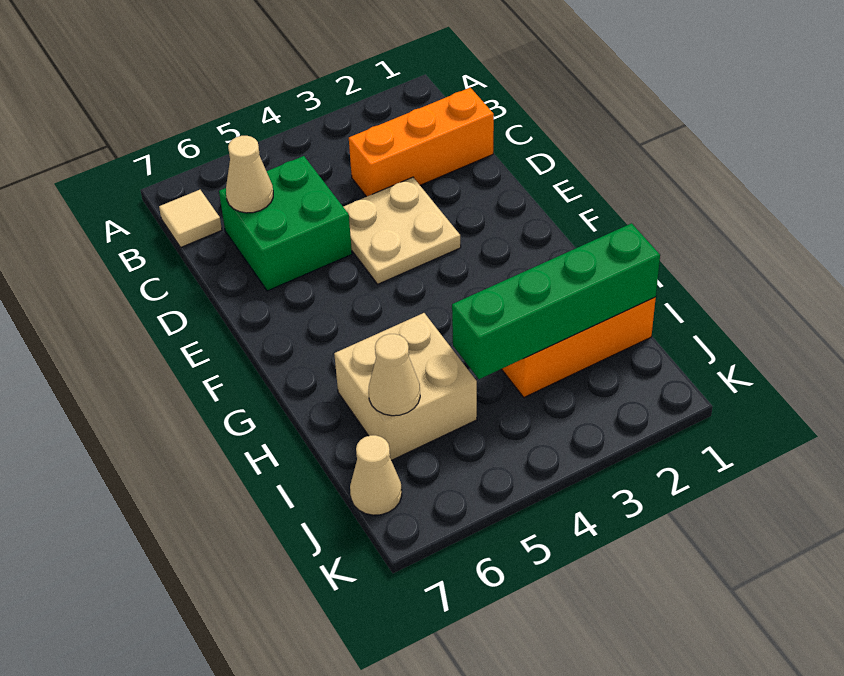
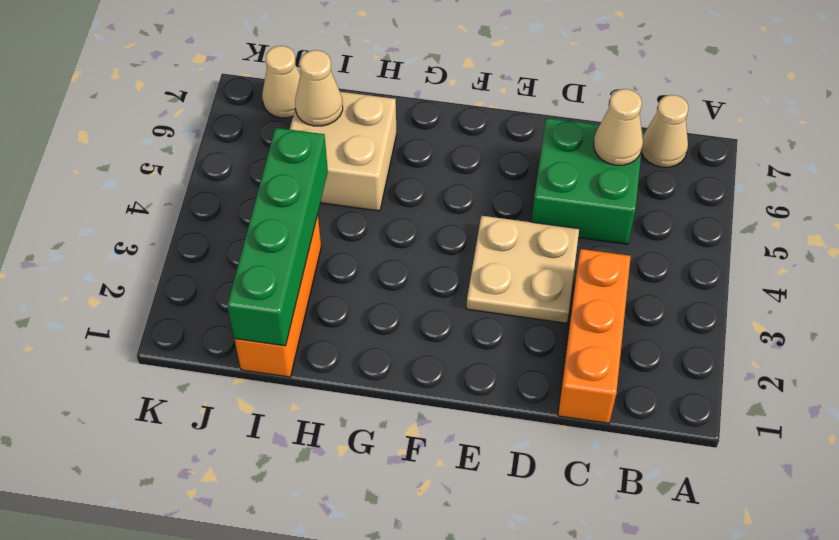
tan tile B7 level 1 -> tan cone B7 level 1

